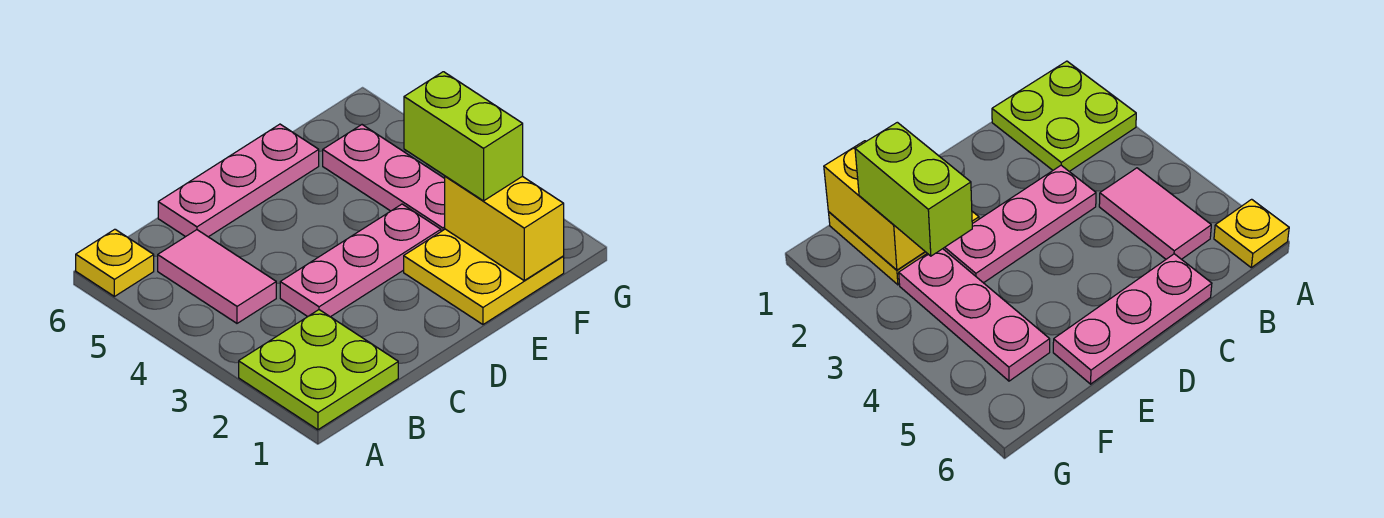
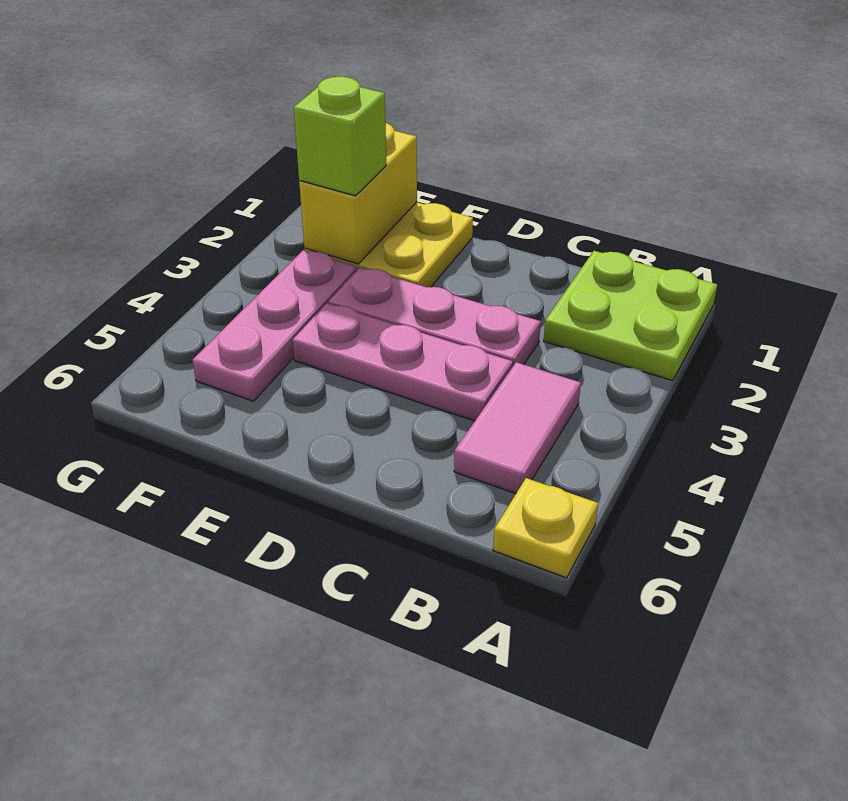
pink plate C6:E6 level 1 -> pink plate C4:E4 level 1
lime brick F2:F3 level 3 -> lime brick F2 level 3

